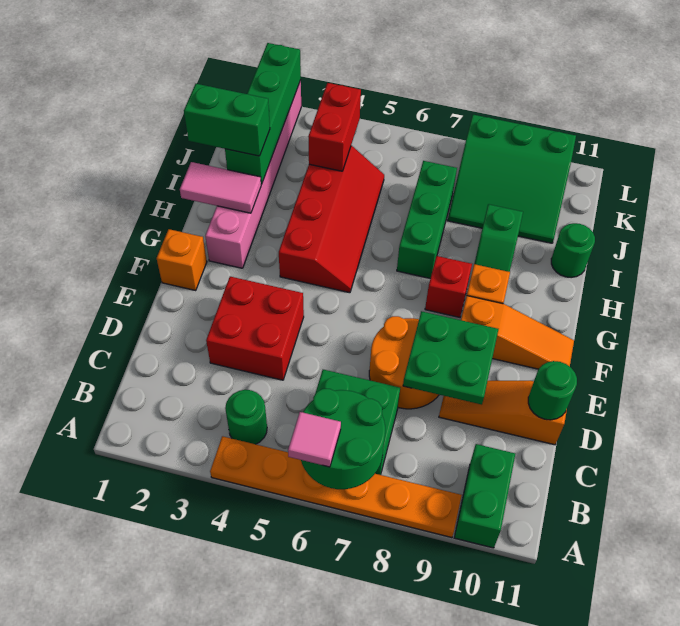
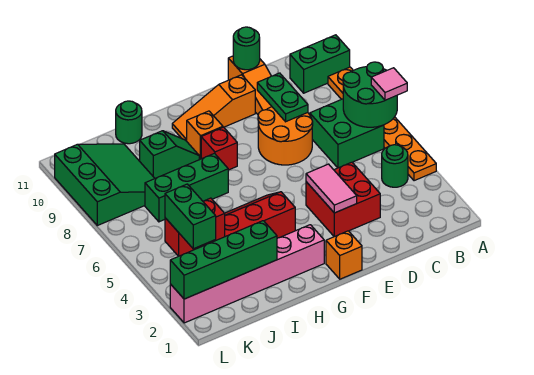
green plate D8:E9 level 2 -> green plate D8:D9 level 2
orange slope F9:F11 level 1 top 9 -> orange slope E10:G10 level 1 top E
pink tile H1:H2 level 2 -> pink tile E3:E4 level 2
green brick I1:I2 level 3 -> green brick K3:K4 level 3

